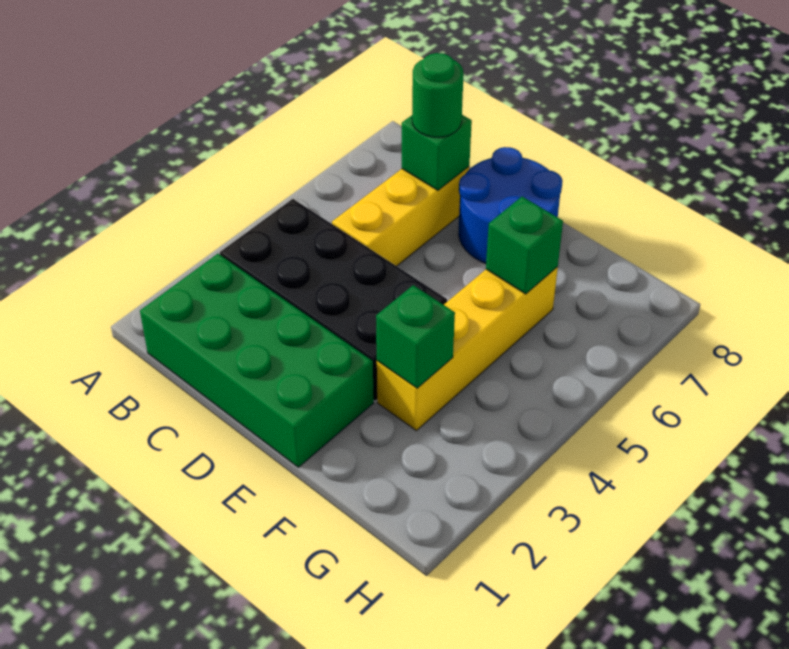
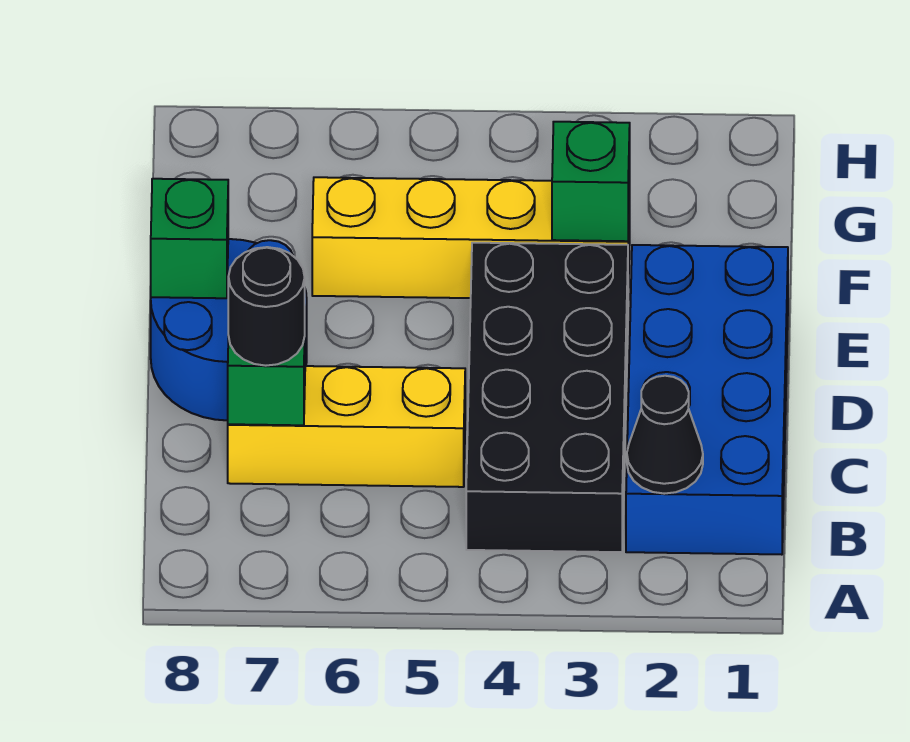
green brick B1:E2 level 1 -> blue brick B1:E2 level 1
none -> black cone B2 level 2
green round brick C7 level 3 -> black round brick C7 level 3
green brick F6 level 2 -> green brick E8 level 2

